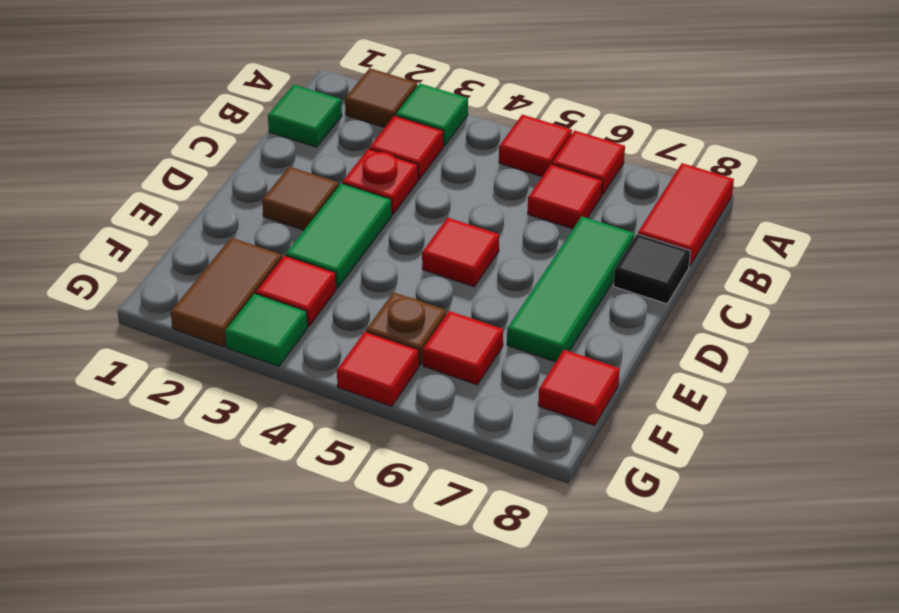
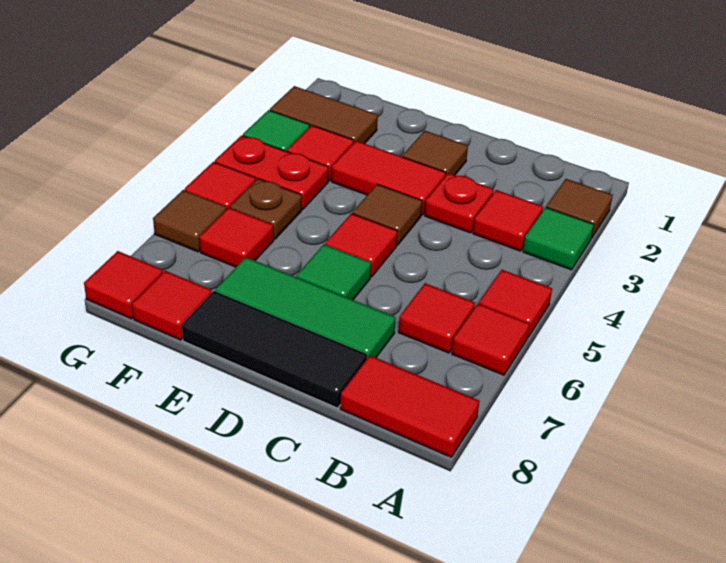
green tile B1 level 1 -> green tile D6 level 1
black tile C8 level 1 -> black tile C8:E8 level 1
green tile D3:E3 level 1 -> red tile D3:E3 level 1
none -> brown tile D4 level 1
none -> red plate F4:G4 level 1
none -> brown tile G6 level 1
none -> red tile G8 level 1

